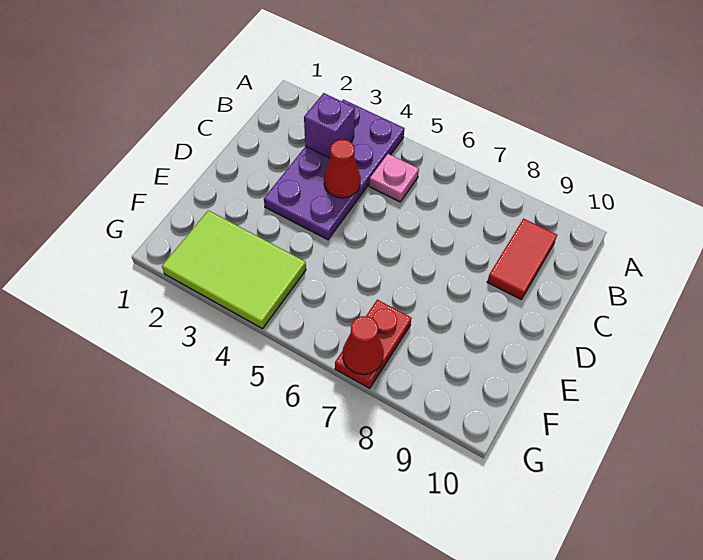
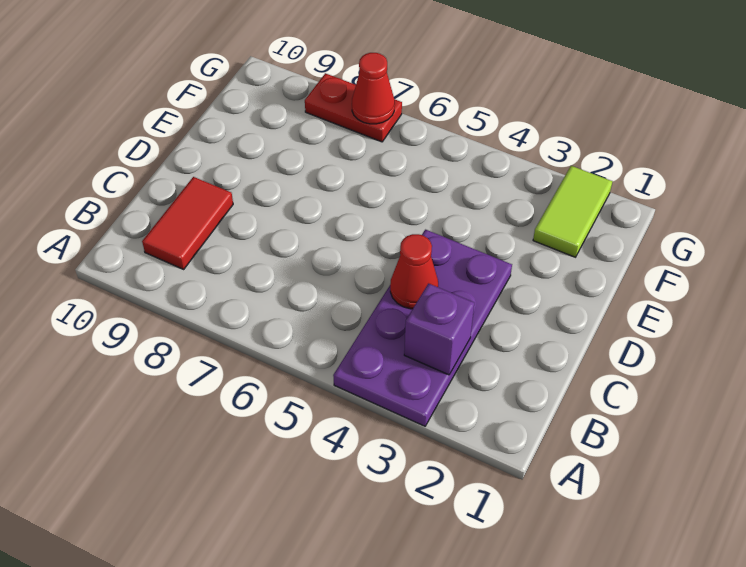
pink plate B5 level 1 -> none
lime tile F2:G4 level 1 -> lime tile F2:G2 level 1
red plate F7:G7 level 1 -> red plate G7:G8 level 1

